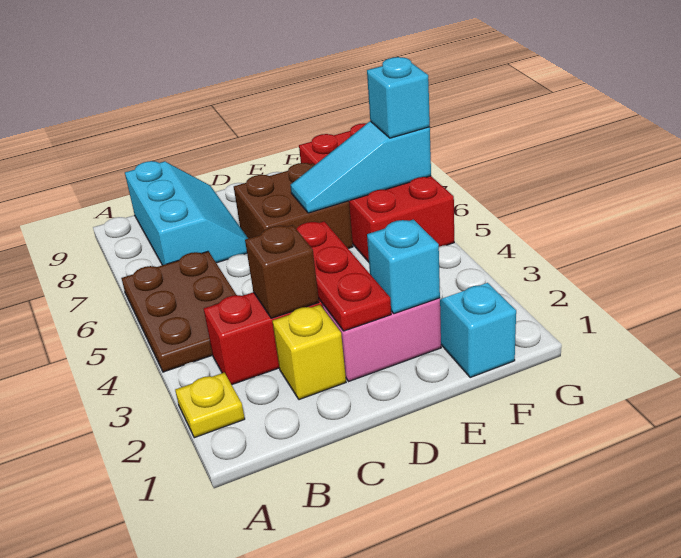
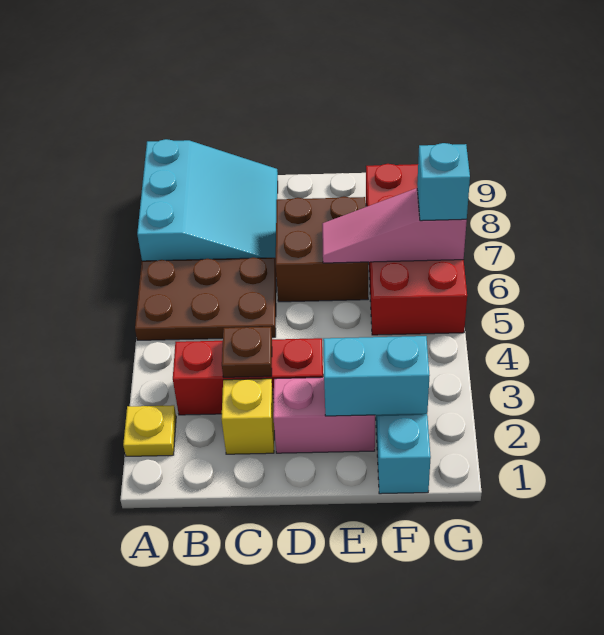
brown plate A4:B6 level 1 -> brown plate A5:C6 level 1
cyan slope B7:C9 level 1 top B -> cyan slope A7:C9 level 1 top A
brown brick C3 level 2 -> brown plate C3 level 2
red plate D2:D4 level 2 -> none
cyan brick E2 level 2 -> cyan brick E2:F2 level 2
cyan slope E6:G6 level 2 top G -> pink slope E6:G6 level 2 top G

